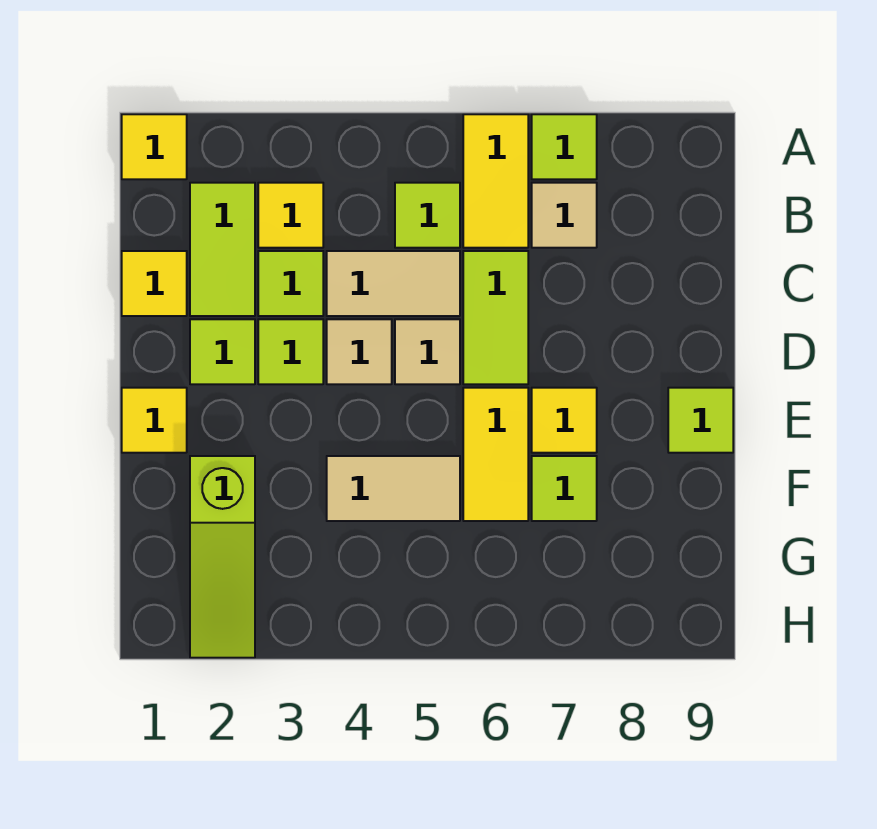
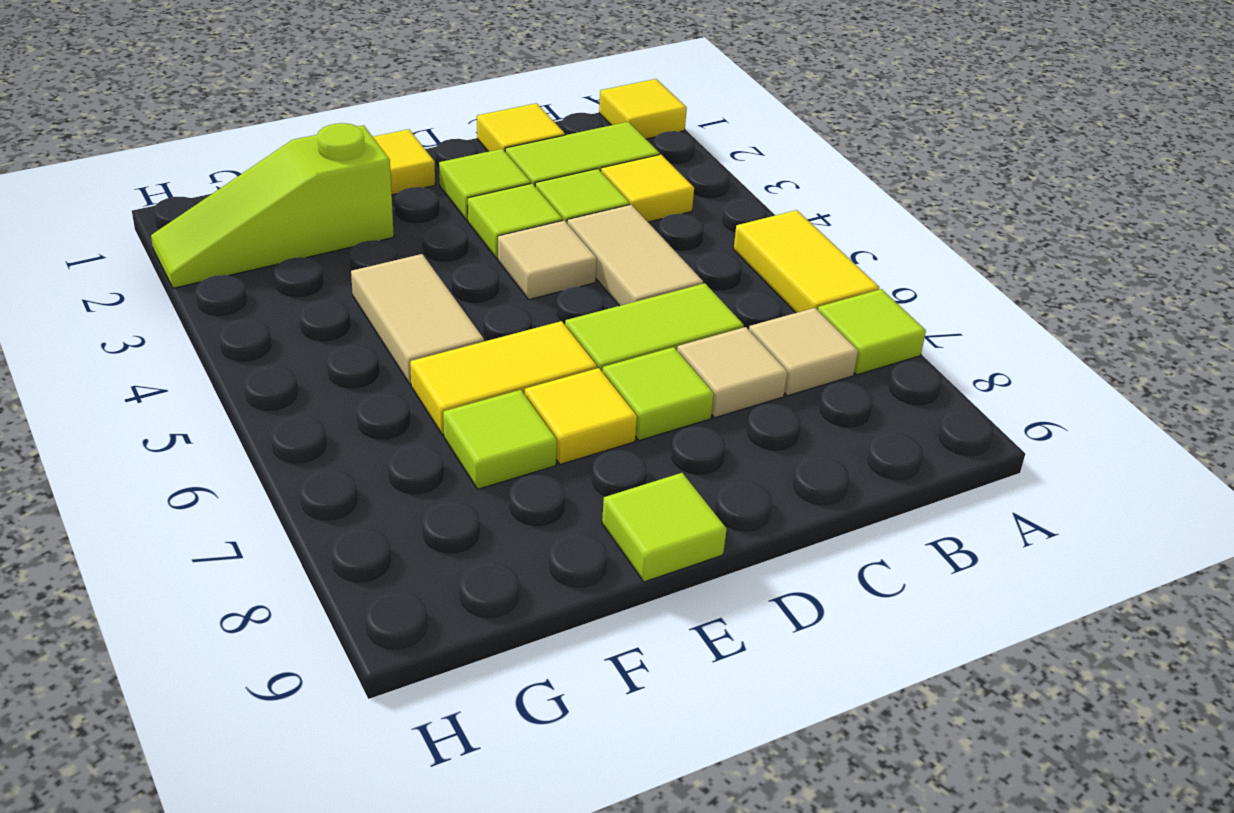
yellow tile A6:B6 level 1 -> yellow tile A5:A6 level 1
lime tile B5 level 1 -> lime tile D7 level 1
tan tile D5 level 1 -> tan tile C7 level 1

